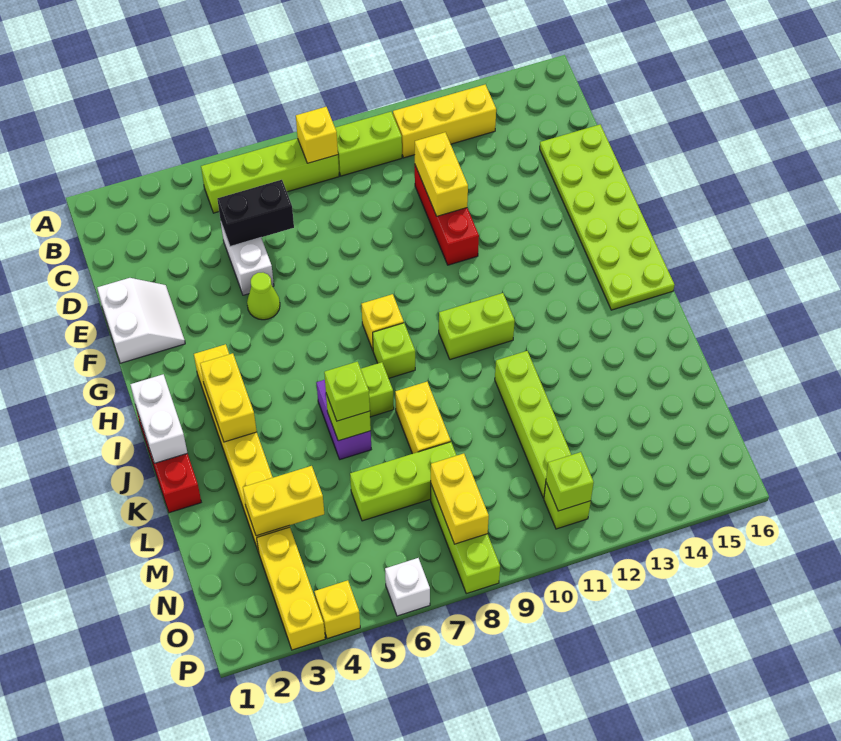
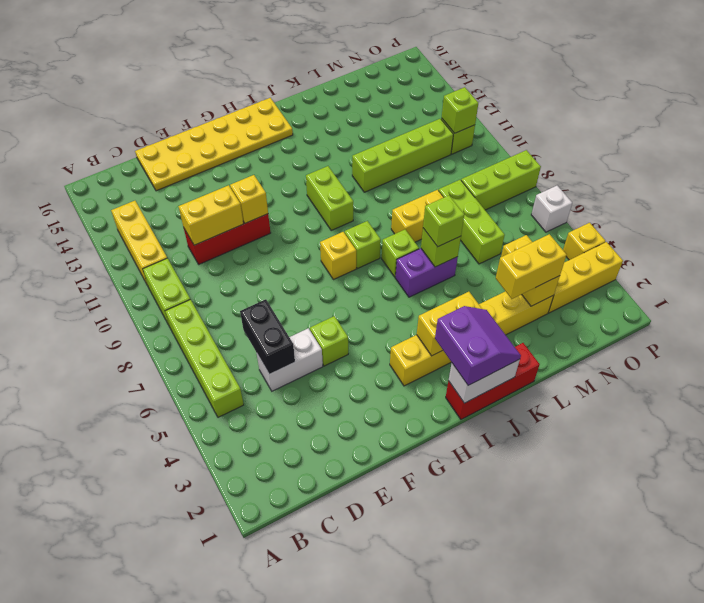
yellow brick B8 level 2 -> yellow brick F11 level 2
lime plate D15:I16 level 1 -> yellow plate D15:I16 level 1
white slope E1:F2 level 1 top 1 -> none
lime cone F5 level 1 -> lime brick F5 level 1
none -> purple slope I1:J2 level 3 top I
yellow brick N8:O8 level 2 -> yellow brick L3:M3 level 3

